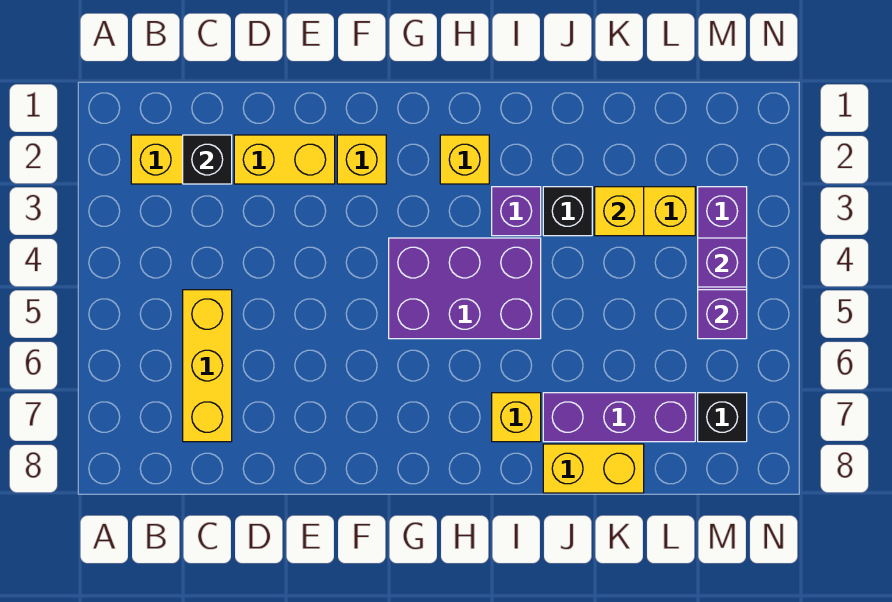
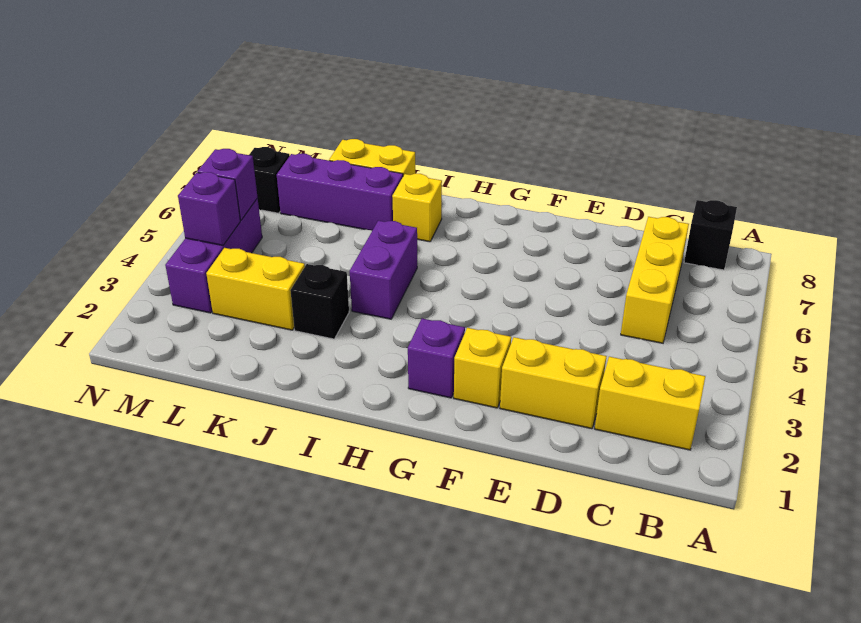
black brick C2 level 2 -> black brick B8 level 1
purple brick G4:I5 level 1 -> purple brick I4:I5 level 1
yellow brick H2 level 1 -> none
purple brick I3 level 1 -> purple brick G2 level 1
yellow brick K3 level 2 -> none

